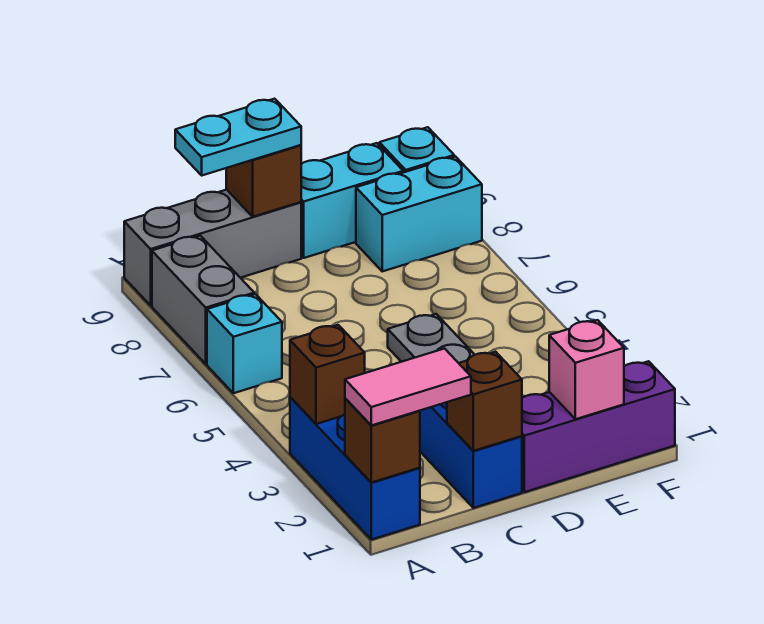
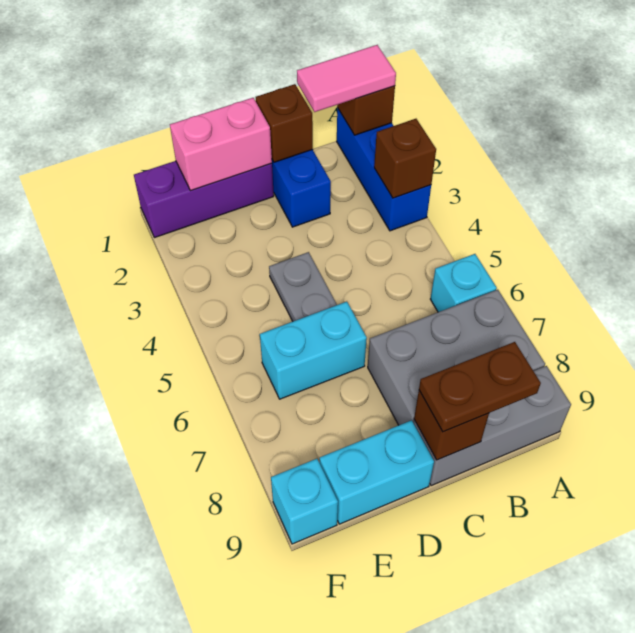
grey brick A7:A8 level 1 -> grey brick A7:C8 level 1
cyan plate B9:C9 level 3 -> brown plate B9:C9 level 3
pink brick E1 level 2 -> pink brick D1:E1 level 2
cyan brick E8:F8 level 1 -> cyan brick D6:E6 level 1

